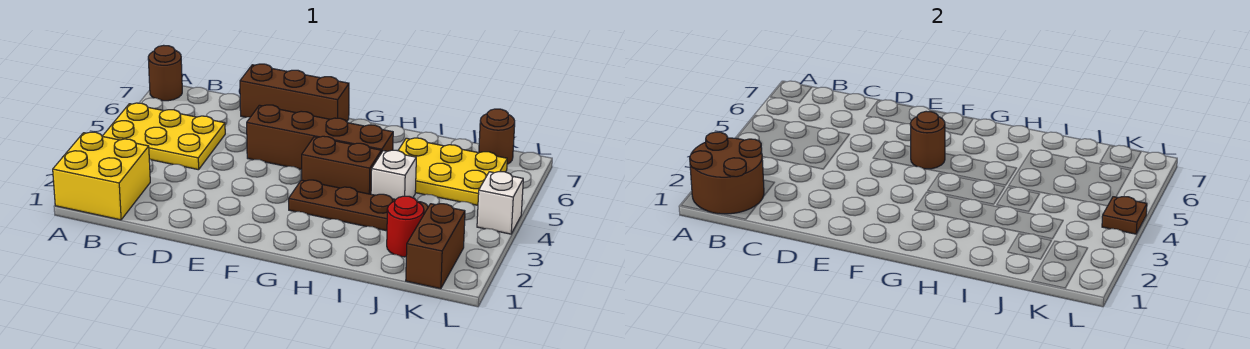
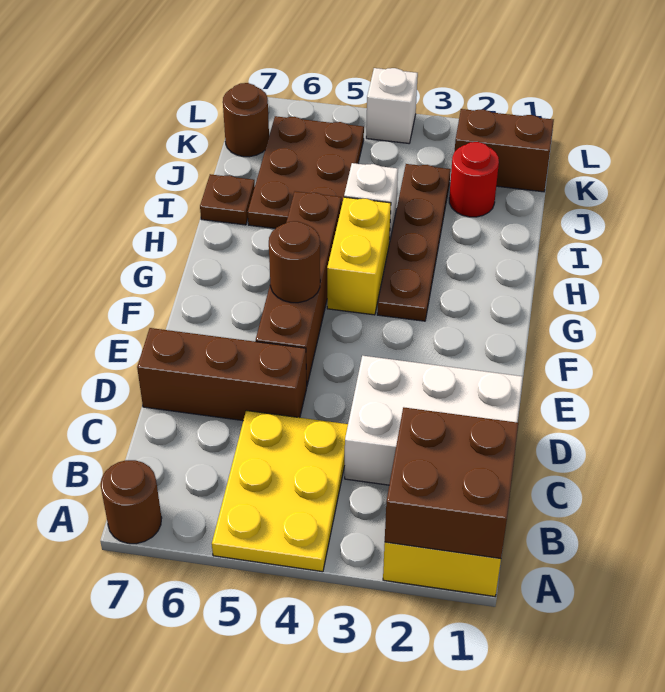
brown round brick A1:B2 level 2 -> brown brick A1:B2 level 2
none -> white brick C1:D3 level 1
brown brick D7:F7 level 1 -> brown brick D5:D7 level 1
brown brick G4:H4 level 1 -> yellow brick G4:H4 level 1
yellow plate I5:K6 level 1 -> brown plate I5:K6 level 1
brown plate L4 level 2 -> brown plate I7 level 1

